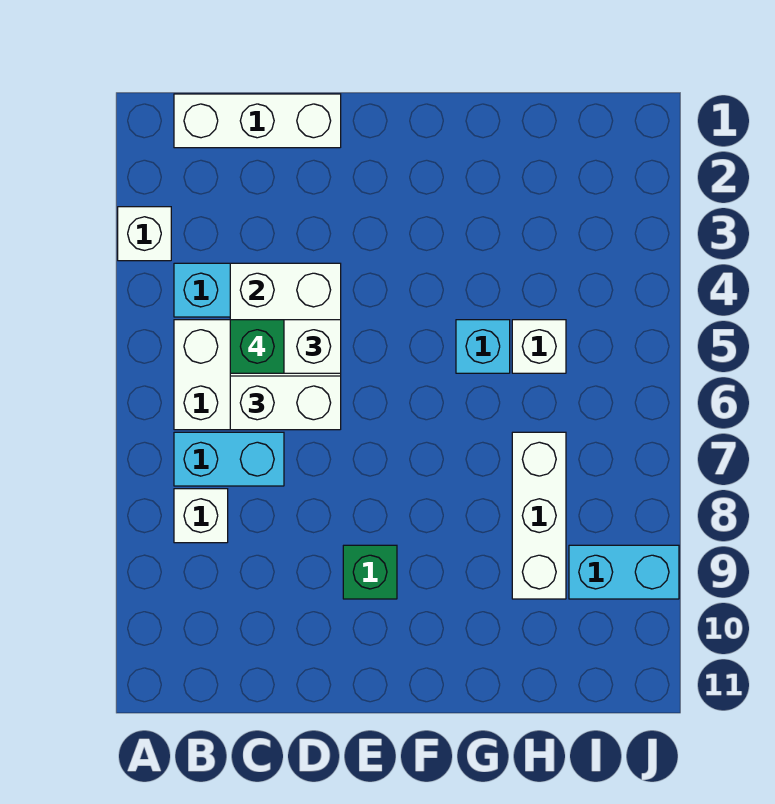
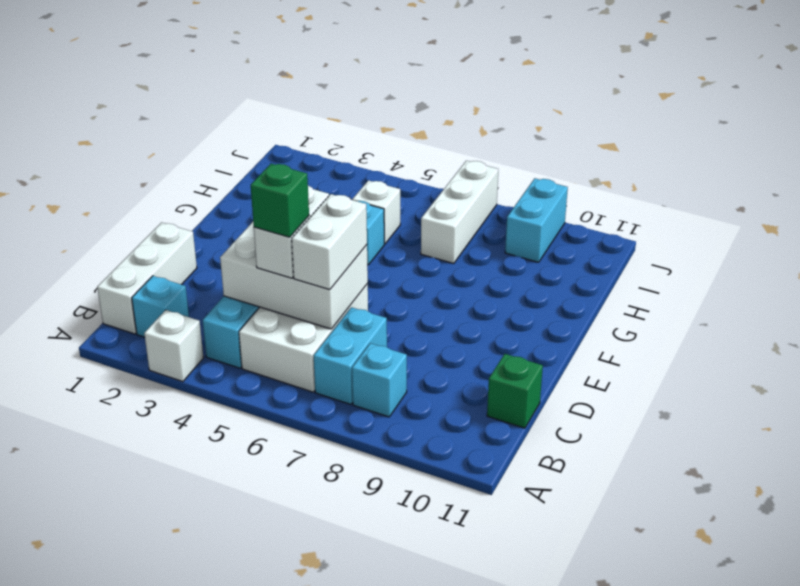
none -> cyan brick B2 level 1
white brick B8 level 1 -> cyan brick B8 level 1
green brick E9 level 1 -> green brick C11 level 1
white brick H7:H9 level 1 -> white brick H7:J7 level 1

